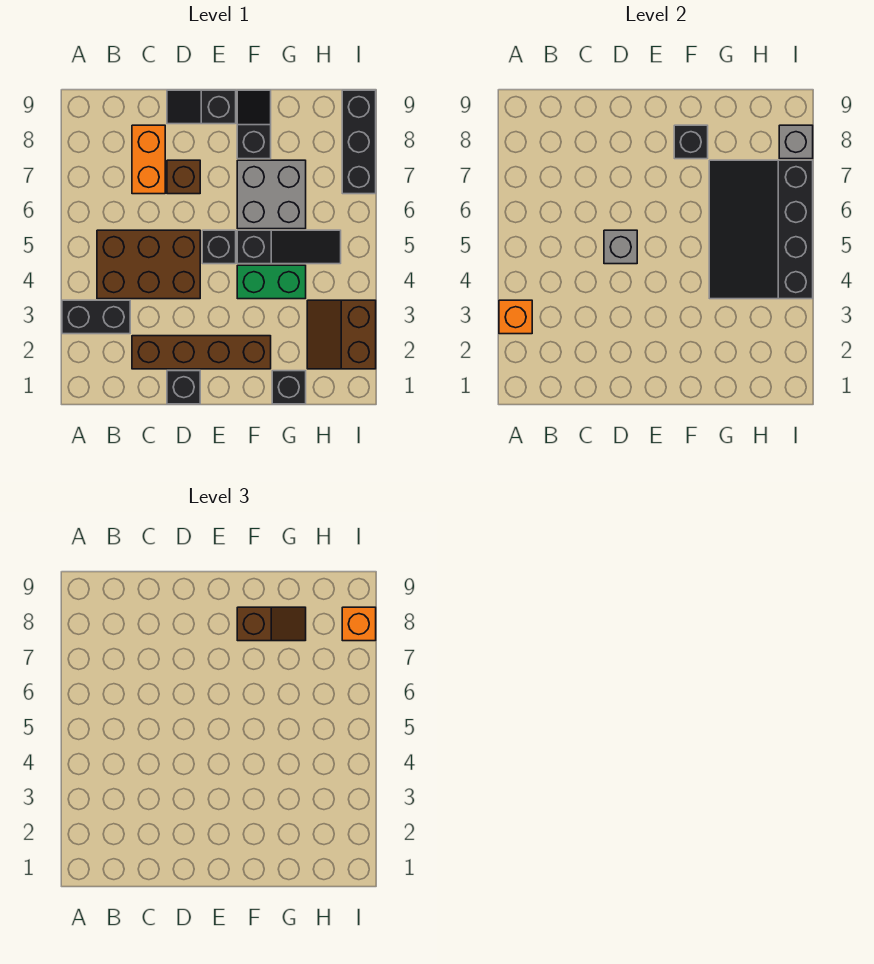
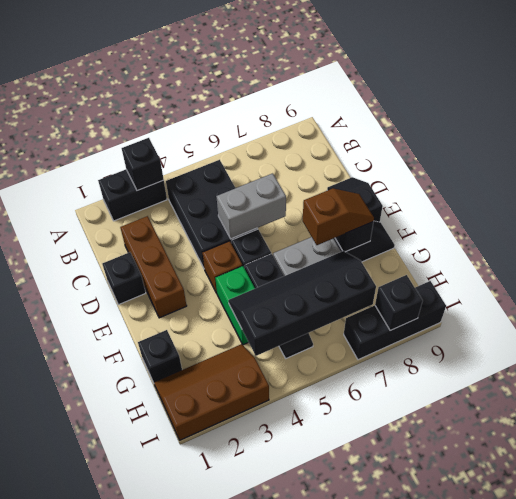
black brick A3:B3 level 1 -> black brick A2:A3 level 1
orange brick A3 level 2 -> black brick A3 level 2
brown brick B4:D5 level 1 -> black brick B4:D5 level 1
brown brick C2:F2 level 1 -> brown brick C2:E2 level 1
orange brick C7:C8 level 1 -> none
grey brick D5 level 2 -> grey brick D5:D6 level 2
brown brick D7 level 1 -> brown brick E4 level 1
brown slope F8:G8 level 3 top F -> brown slope F7:F8 level 3 top 7
black slope G4:I7 level 2 top I -> black slope G4:H7 level 2 top H
brown slope H2:I3 level 1 top I -> brown slope H1:I3 level 1 top I
grey brick I8 level 2 -> black brick I8 level 2
orange brick I8 level 3 -> none

